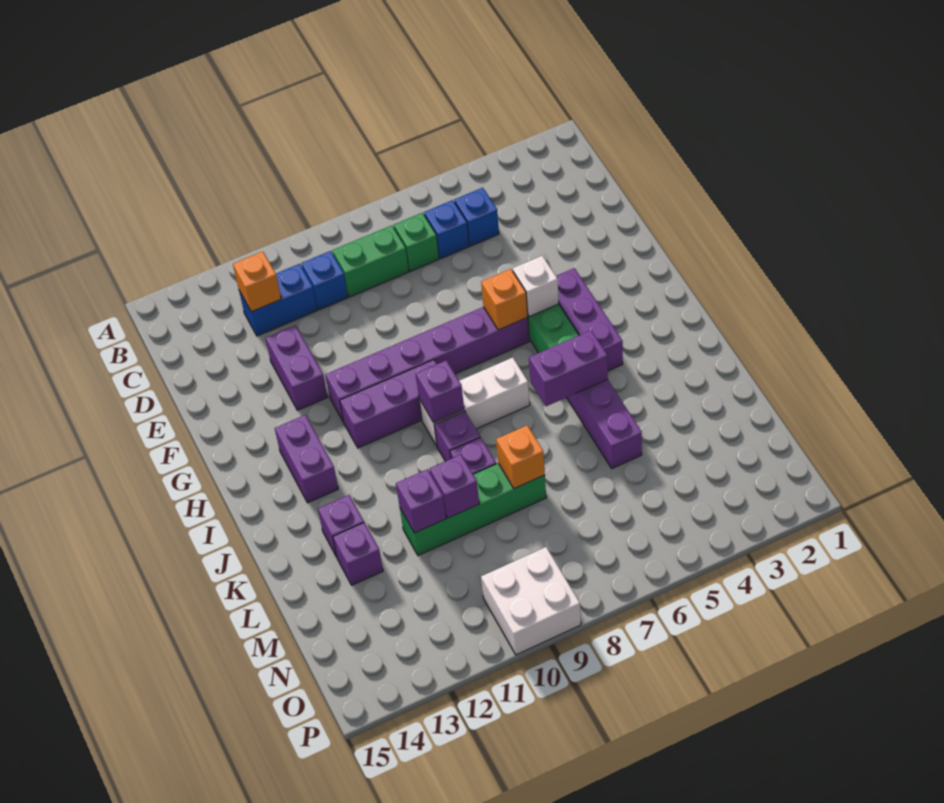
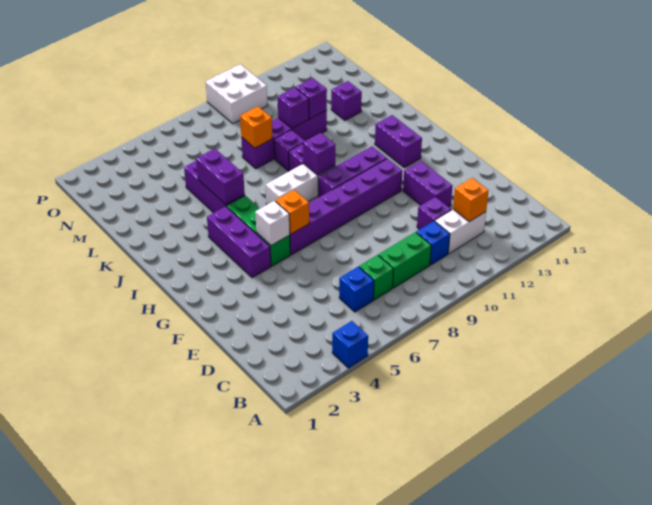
blue brick C5 level 1 -> blue brick A4 level 1
blue brick C11:C12 level 1 -> white brick C11:C12 level 1
purple brick J5:J6 level 2 -> purple brick J5:K5 level 2
purple brick K13 level 1 -> purple brick D11 level 1
green brick L8:L11 level 1 -> purple brick L8:L11 level 1

